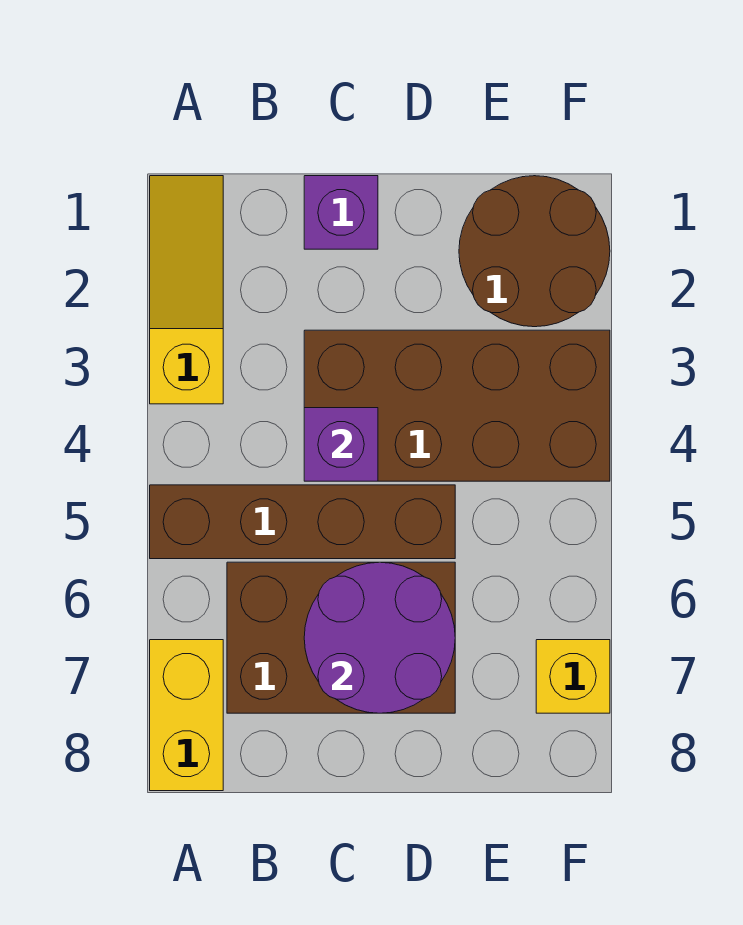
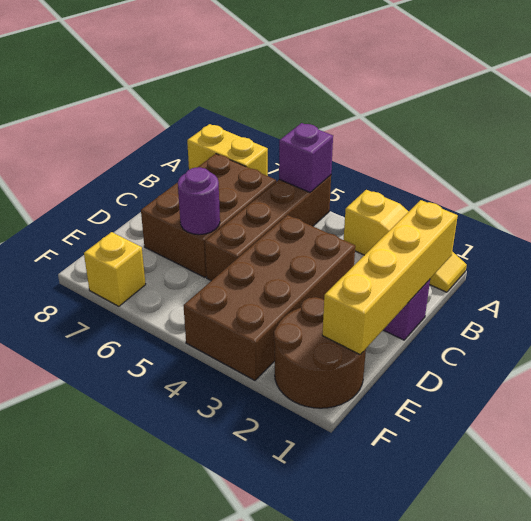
none -> yellow brick B1:E1 level 2
purple brick C4 level 2 -> purple brick A5 level 2
purple round brick C6:D7 level 2 -> purple round brick D6 level 2

